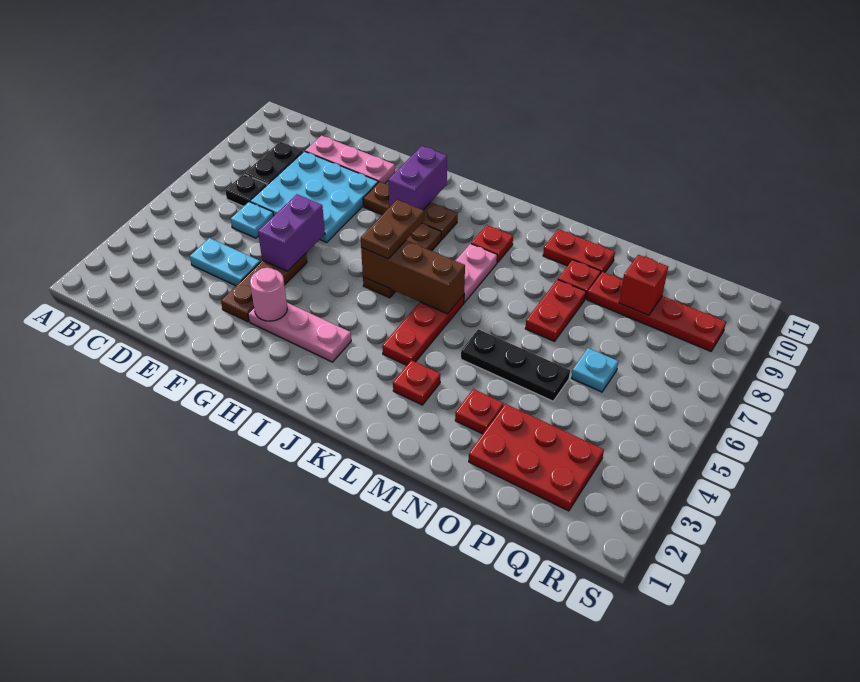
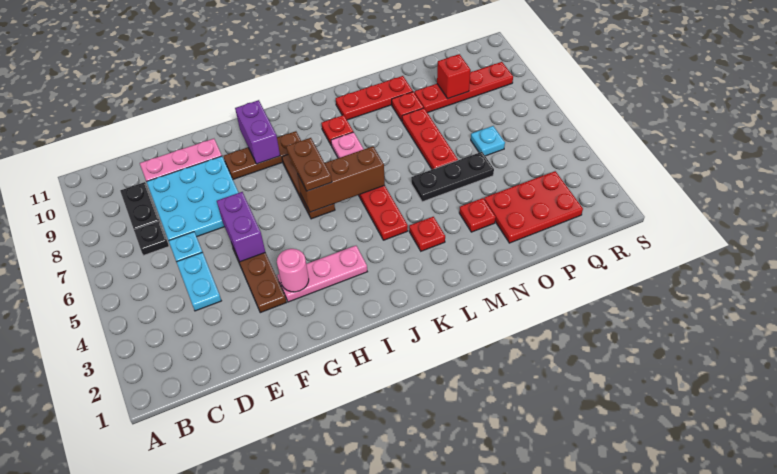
cyan plate D4:E4 level 1 -> cyan plate D4:D5 level 1
red plate M10:N10 level 1 -> red plate L10:N10 level 1
red plate N7:N8 level 1 -> red plate N6:N8 level 1

